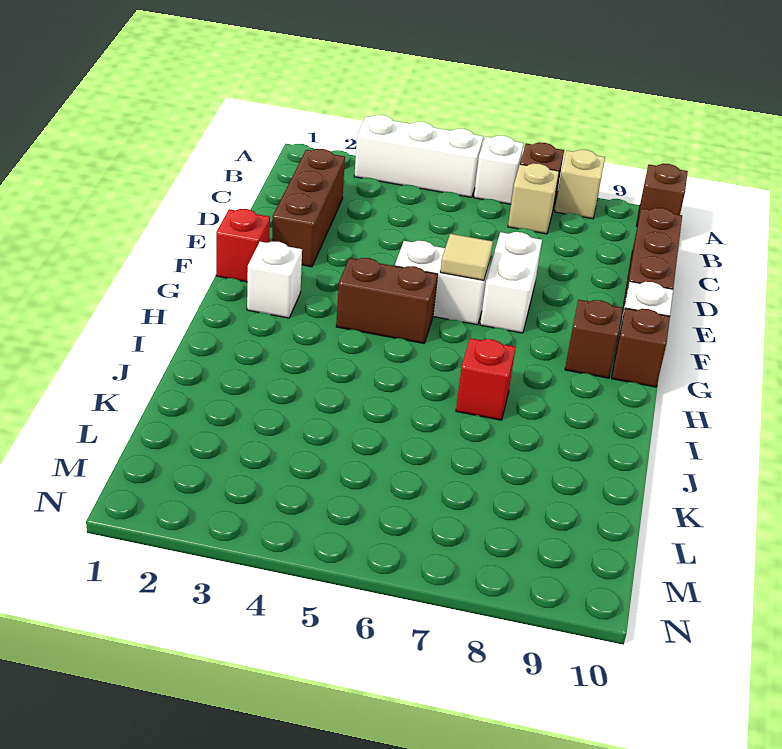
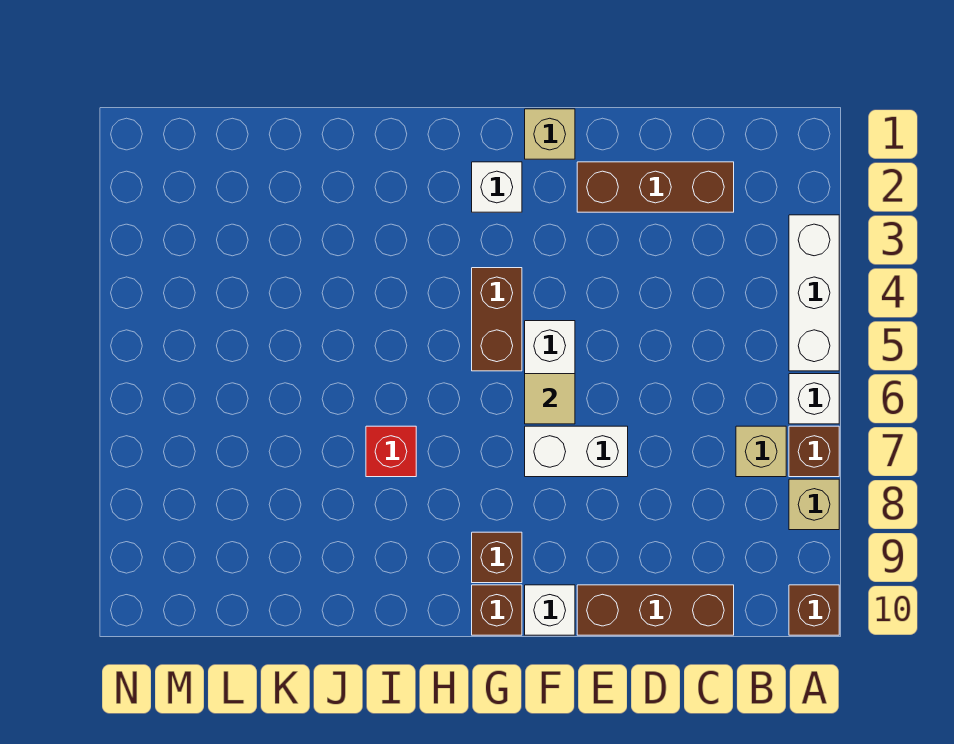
red brick F1 level 1 -> tan brick F1 level 1

